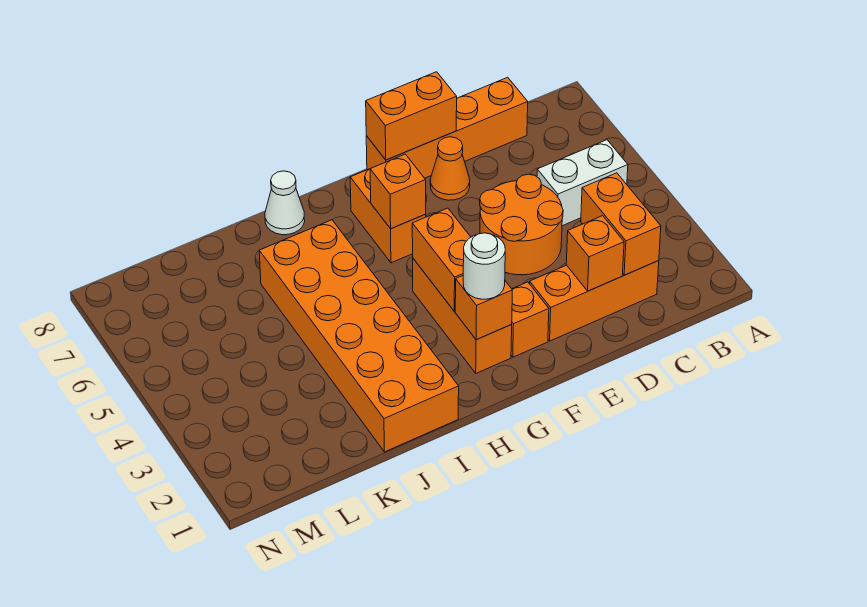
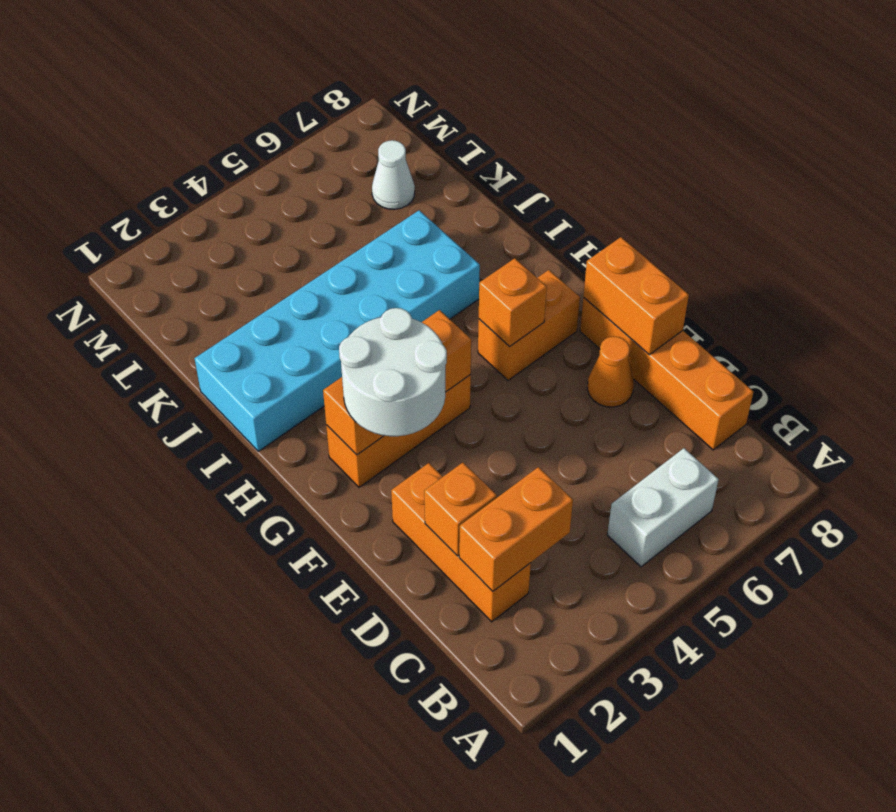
white brick B5:C5 level 1 -> white brick B5:B6 level 1
orange round brick D4:E5 level 1 -> none
orange brick F2 level 1 -> none
white round brick G2 level 3 -> white round brick F2:G3 level 3
orange brick I1:J6 level 1 -> cyan brick I1:J6 level 1
white cone I8 level 1 -> white cone L7 level 1

